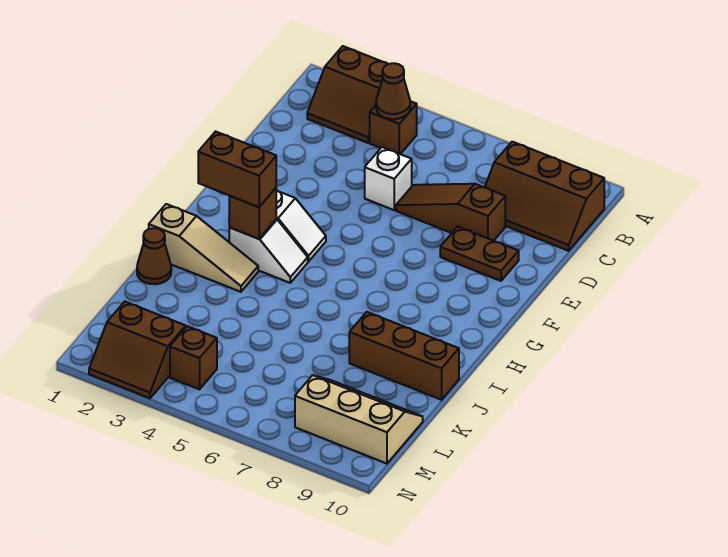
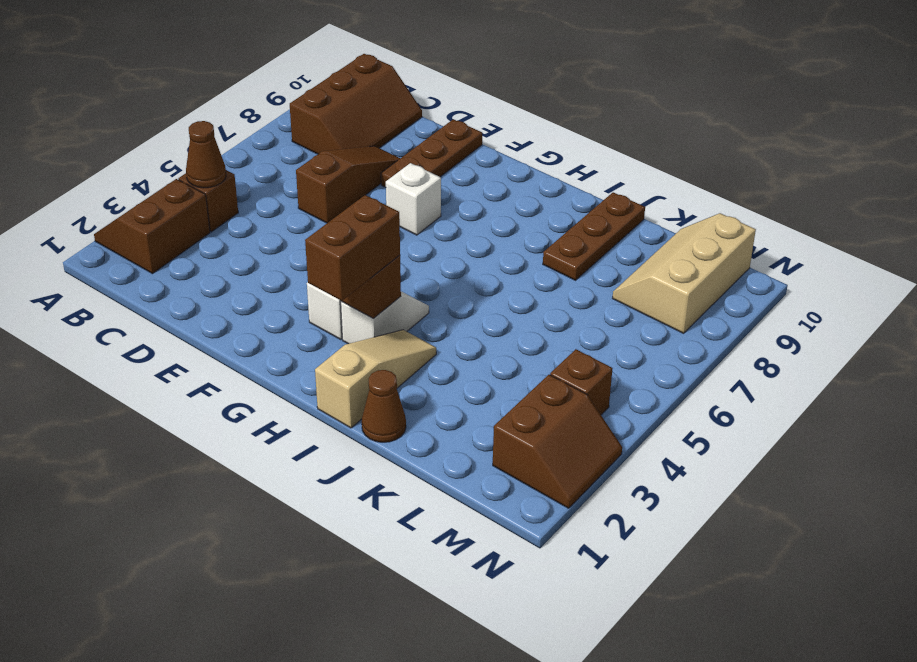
brown slope A2:B3 level 1 top A -> brown slope A2:B3 level 1 top B
white brick D5 level 1 -> white brick F7 level 1
brown slope D6:D8 level 1 top 8 -> brown slope D6:D8 level 1 top 6
brown plate E8:E9 level 1 -> brown plate E8:E10 level 1
brown brick J8:J10 level 1 -> brown plate J8:J10 level 1

